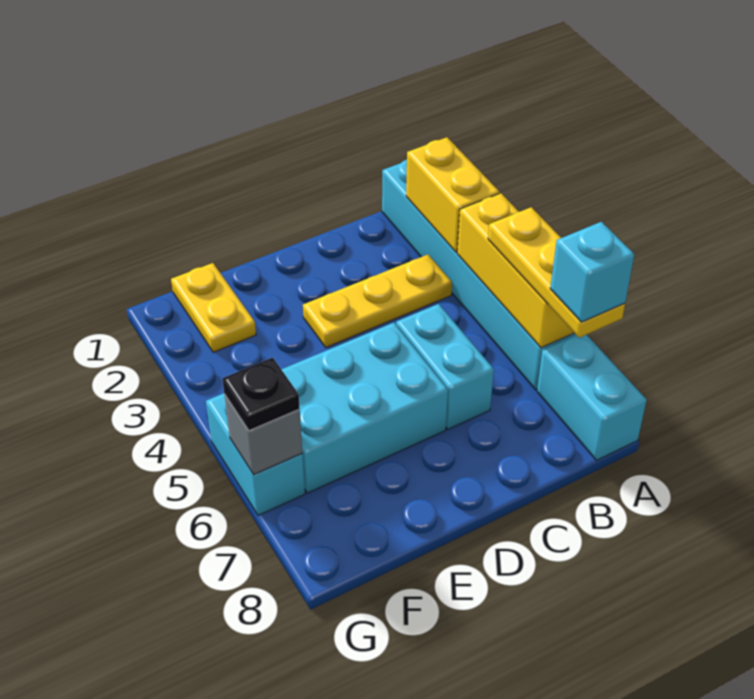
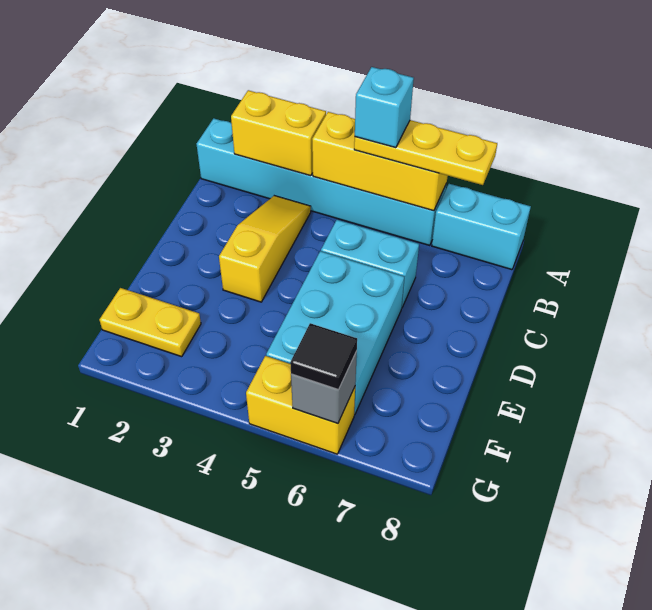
cyan brick A7 level 4 -> cyan brick A5 level 4
yellow plate B3:D3 level 1 -> yellow slope B3:D3 level 1 top D
cyan brick G5:G6 level 1 -> yellow brick G5:G6 level 1
black plate G6 level 3 -> black tile G6 level 3

